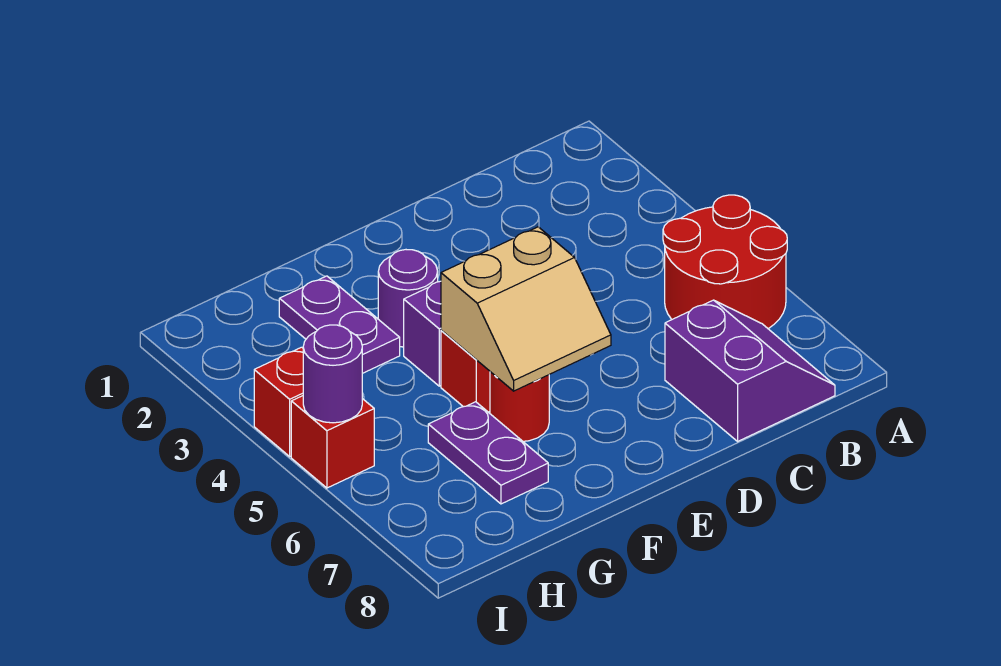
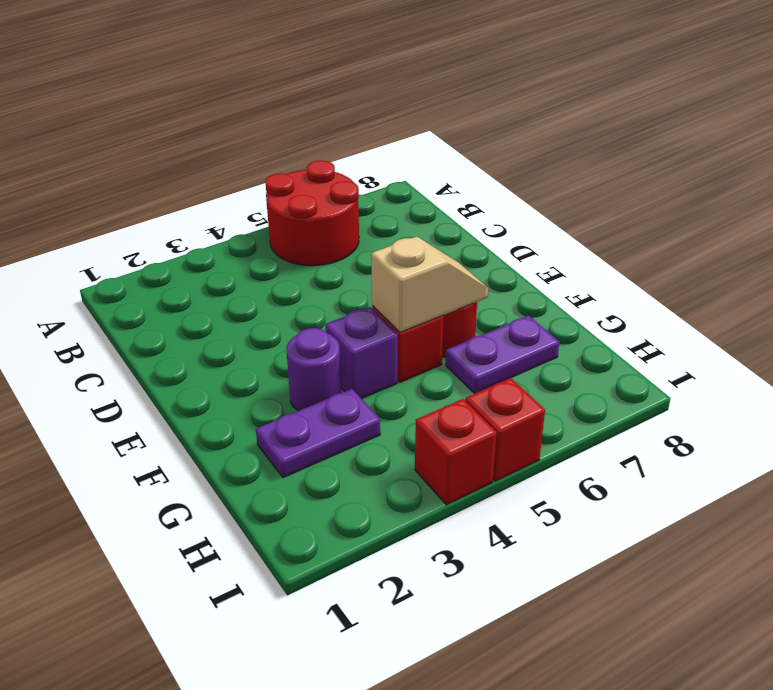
purple slope B7:C8 level 1 top C -> none
tan slope E5:F6 level 2 top 5 -> tan slope F5:F6 level 2 top 5
purple round brick I5 level 2 -> none

